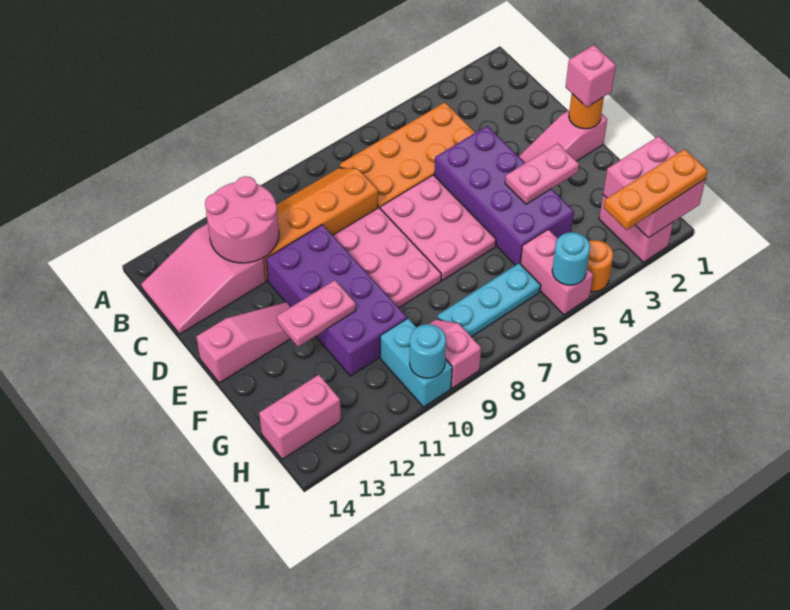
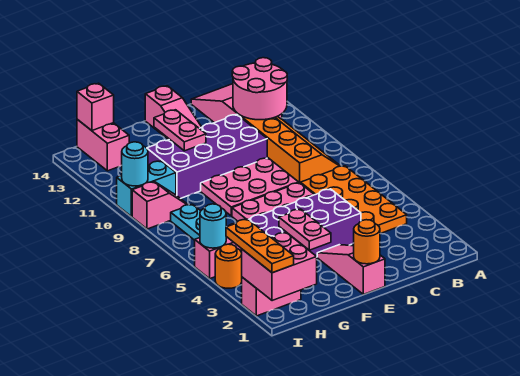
pink brick E1 level 3 -> pink brick H14 level 2

